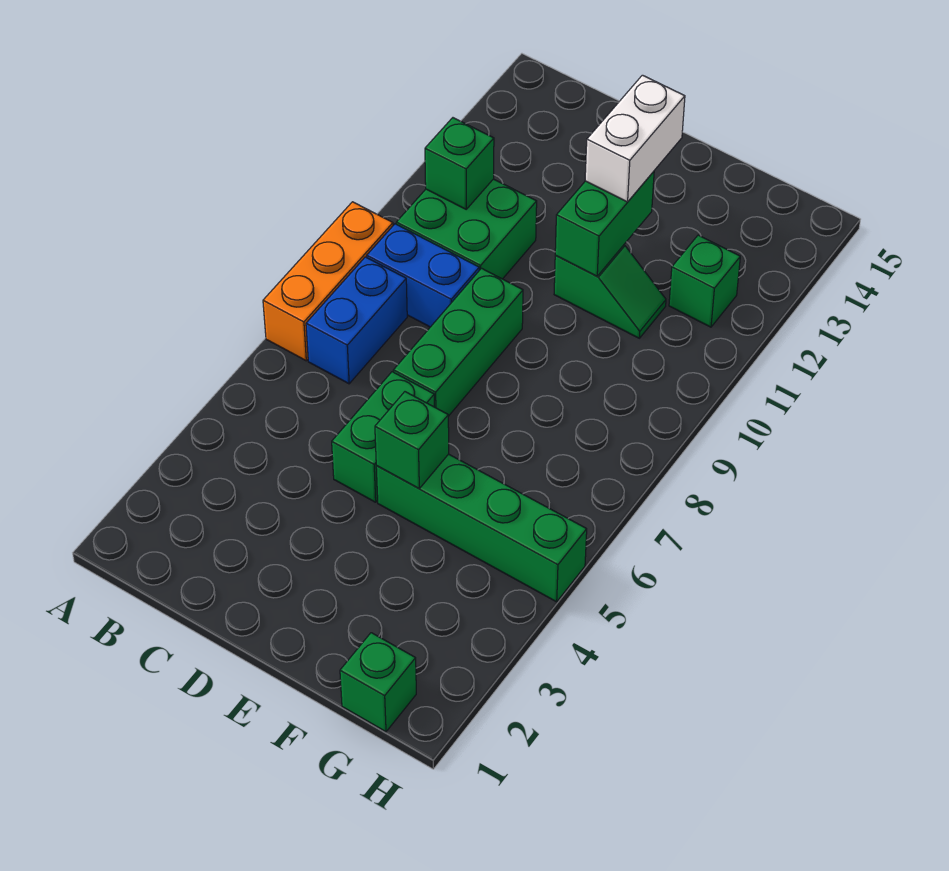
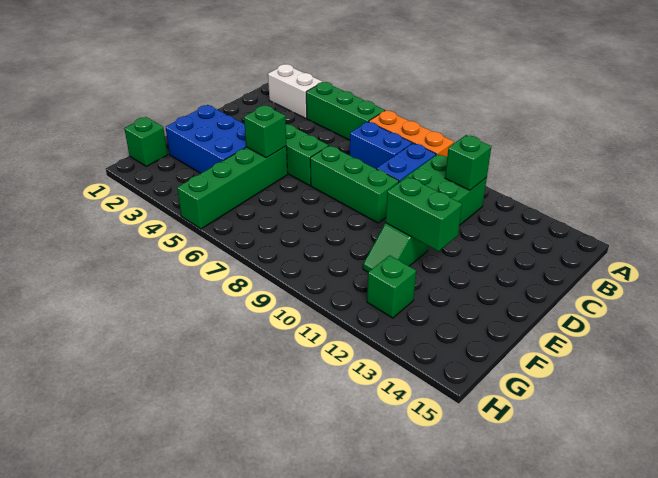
none -> green brick A4:A6 level 1
none -> blue brick E2:F4 level 1
white brick E12:E13 level 3 -> white brick A2:A3 level 1

